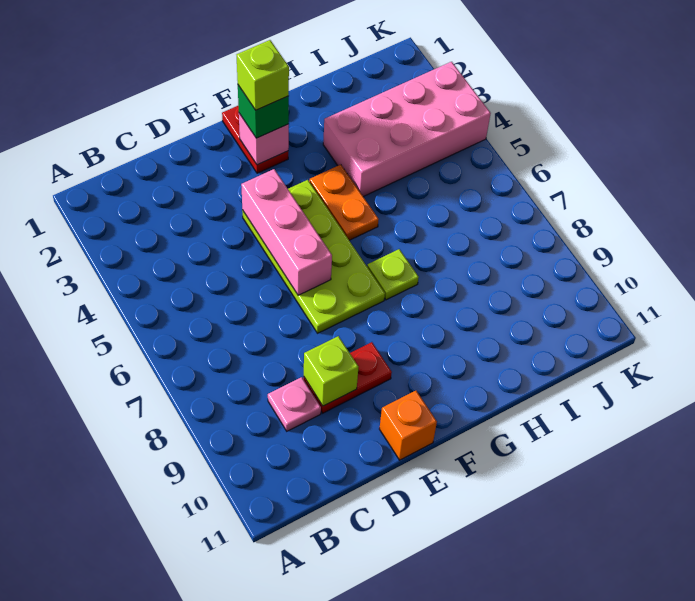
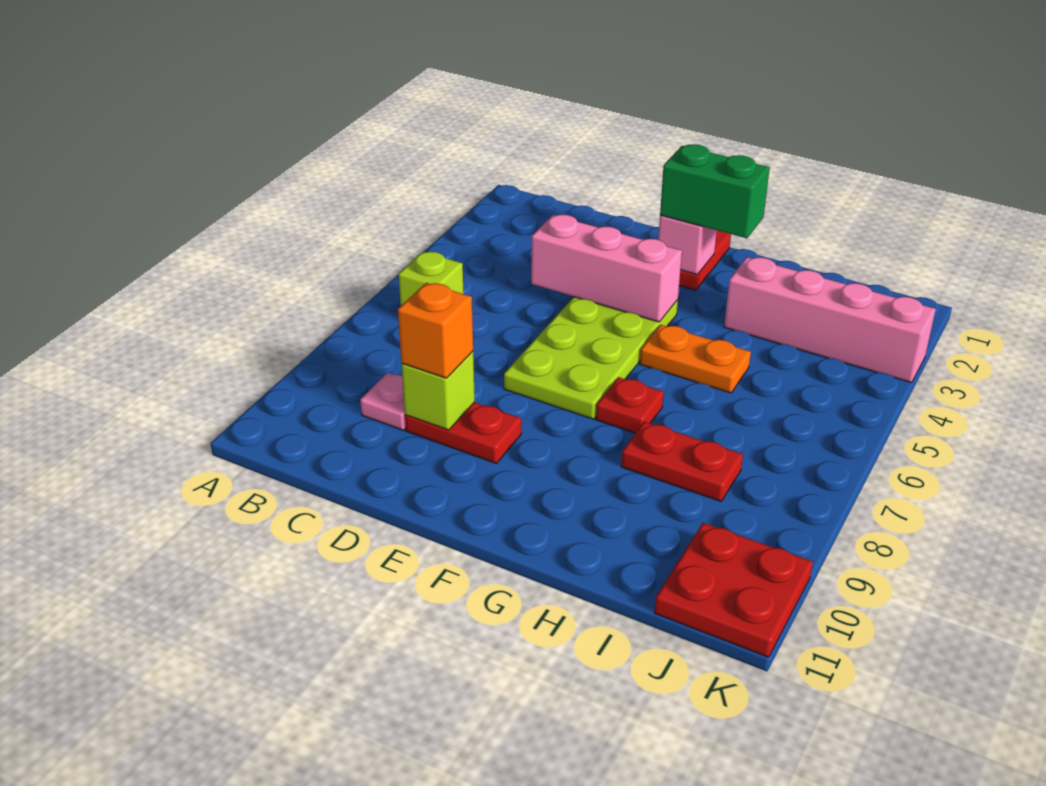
pink brick E4:E6 level 2 -> pink brick D4:F4 level 2
orange brick E11 level 1 -> orange brick D9 level 3
green brick F2 level 3 -> green brick F2:G2 level 3
lime brick F2 level 4 -> lime brick B6 level 1
orange plate G4:G5 level 1 -> orange plate G5:H5 level 1
lime plate G7 level 1 -> red plate G7 level 1
pink brick H3:K4 level 1 -> pink brick H3:K3 level 1
none -> red plate H8:I8 level 1
none -> red plate J10:K11 level 1

